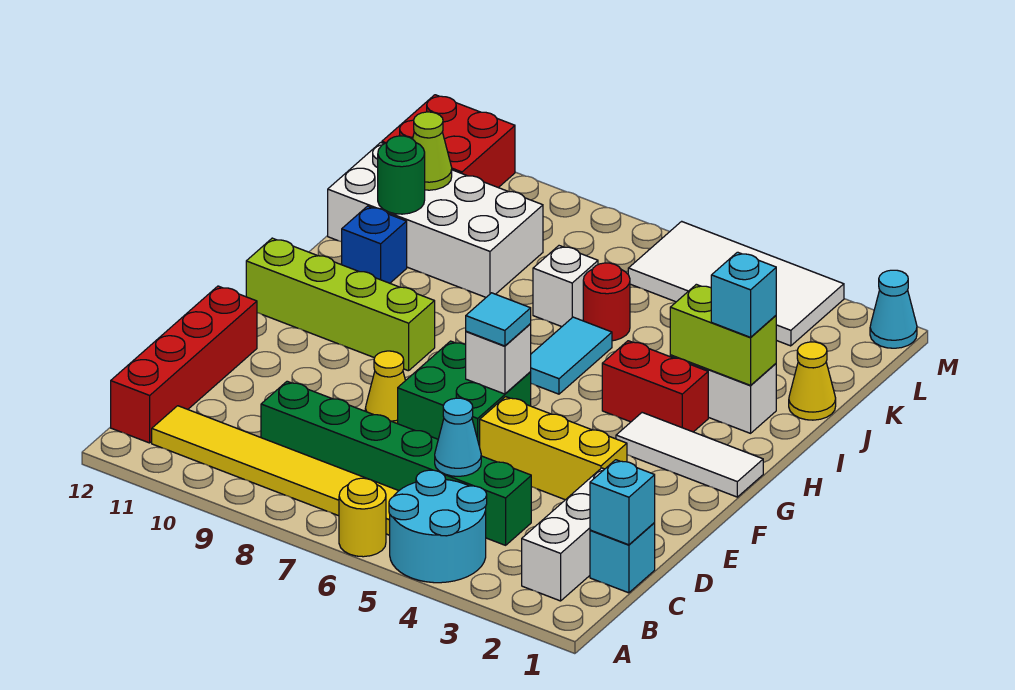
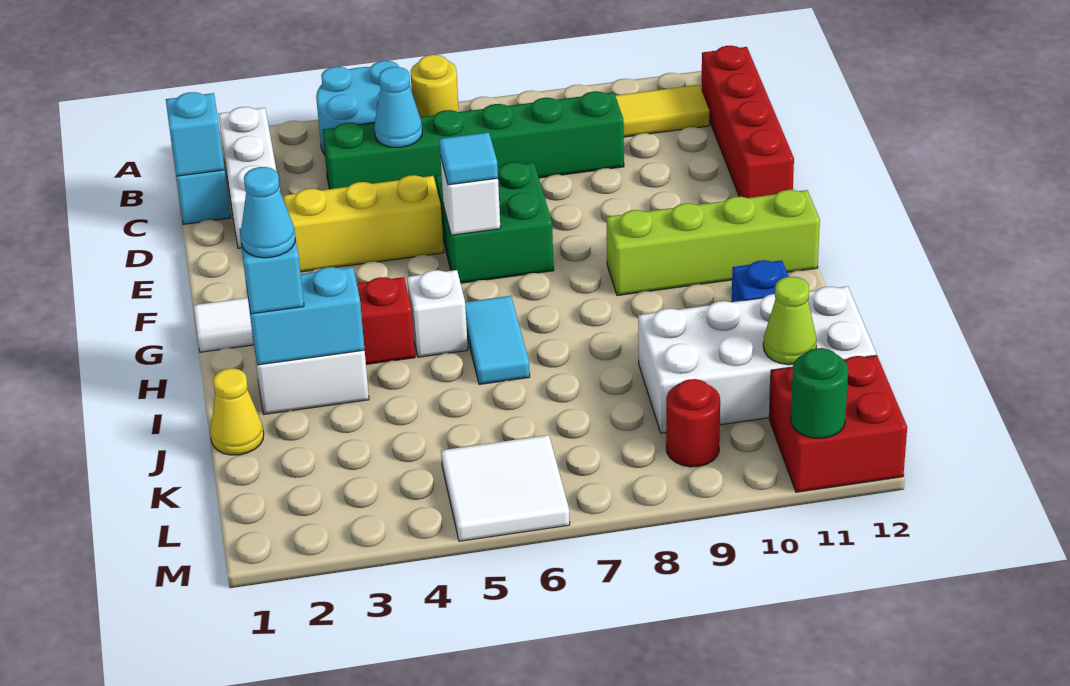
yellow cone E8 level 1 -> none
lime brick I2:I3 level 2 -> cyan brick I2:I3 level 2
red round brick J6 level 1 -> red round brick L9 level 1
white brick J7 level 1 -> white brick H5 level 1
green round brick J11 level 2 -> green round brick M11 level 2
white tile L3:M6 level 1 -> white tile L5:M6 level 1
cyan cone M1 level 1 -> cyan cone I2 level 4

